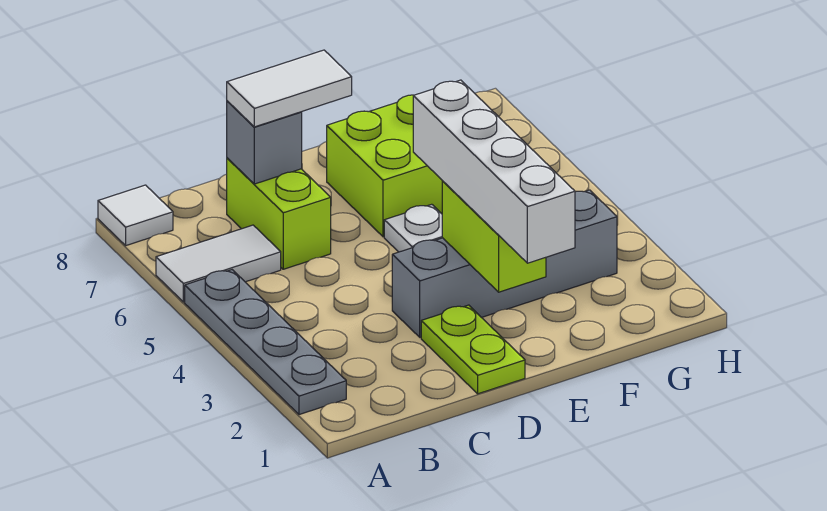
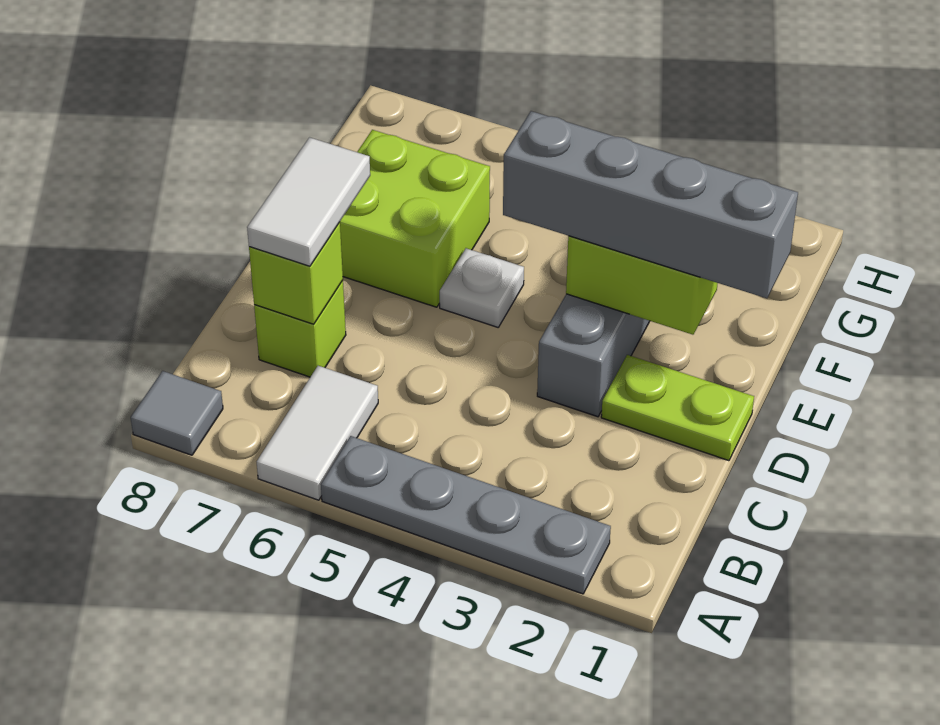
white tile A8 level 1 -> grey tile A8 level 1
lime brick C6:C7 level 1 -> lime brick C7 level 1
grey brick C7 level 2 -> lime brick C7 level 2
white brick E1:E4 level 3 -> grey brick E1:E4 level 3

